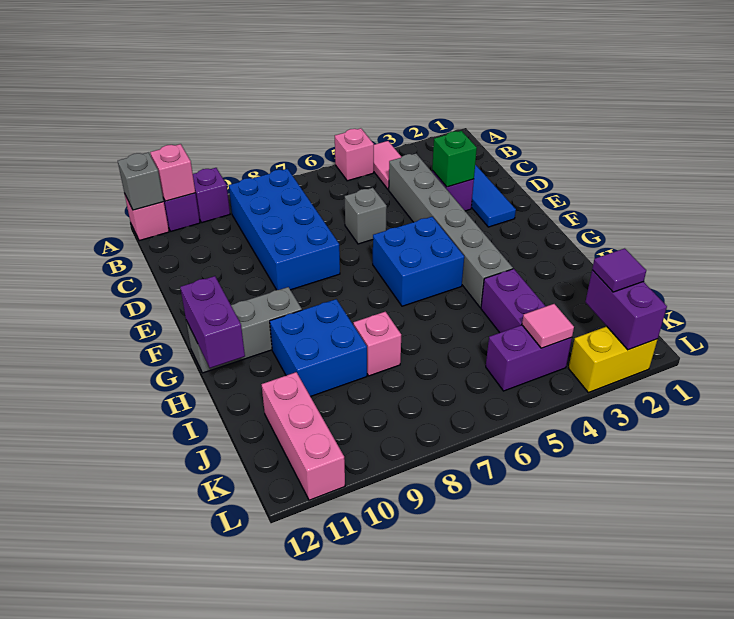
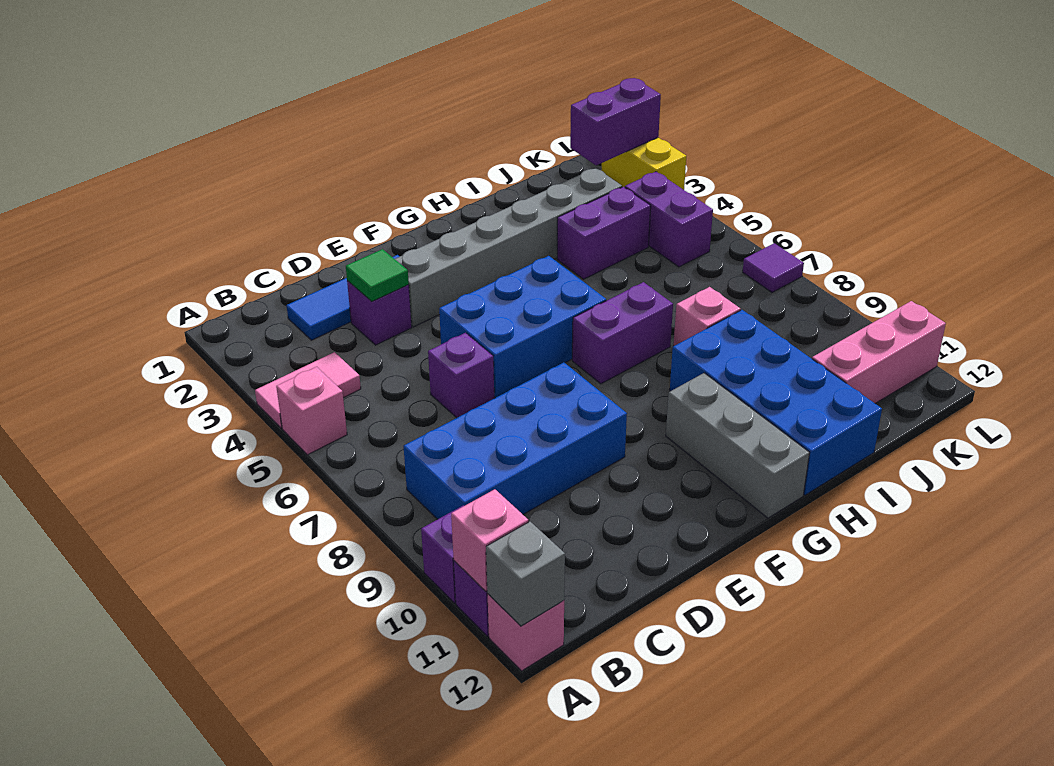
grey brick C4:H4 level 1 -> grey brick E3:J3 level 1
green brick D3 level 2 -> green tile D3 level 2
grey brick D6 level 1 -> purple brick D6 level 1
blue brick F5:G6 level 1 -> blue brick E5:G6 level 1
purple brick G12:H12 level 2 -> purple brick G7:H7 level 1
blue brick H9:I10 level 1 -> blue brick H9:I12 level 1
purple tile K2 level 3 -> purple tile L7 level 1
pink tile K4 level 2 -> none

